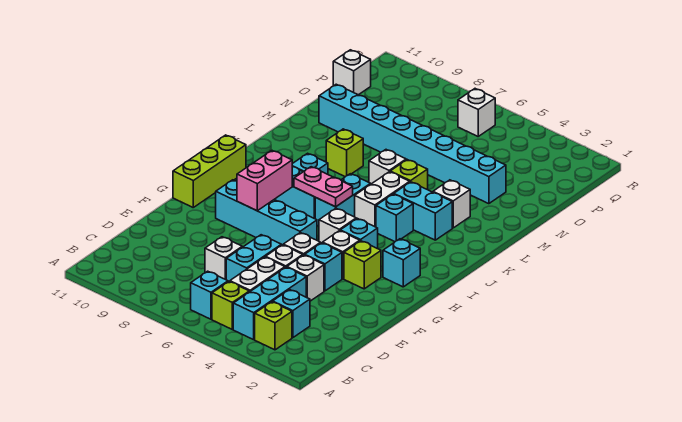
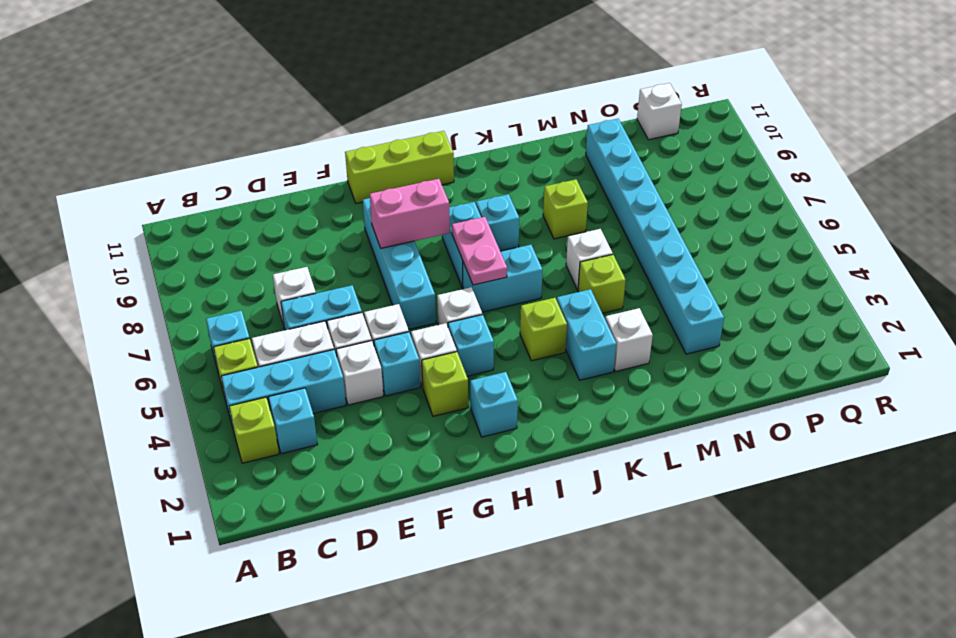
cyan brick J4 level 1 -> lime brick J4 level 1
white brick J5:K5 level 1 -> none
white brick Q6 level 1 -> none

